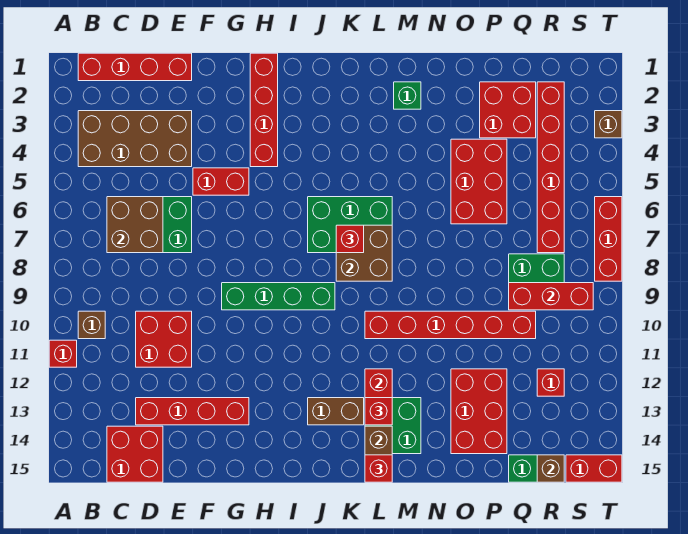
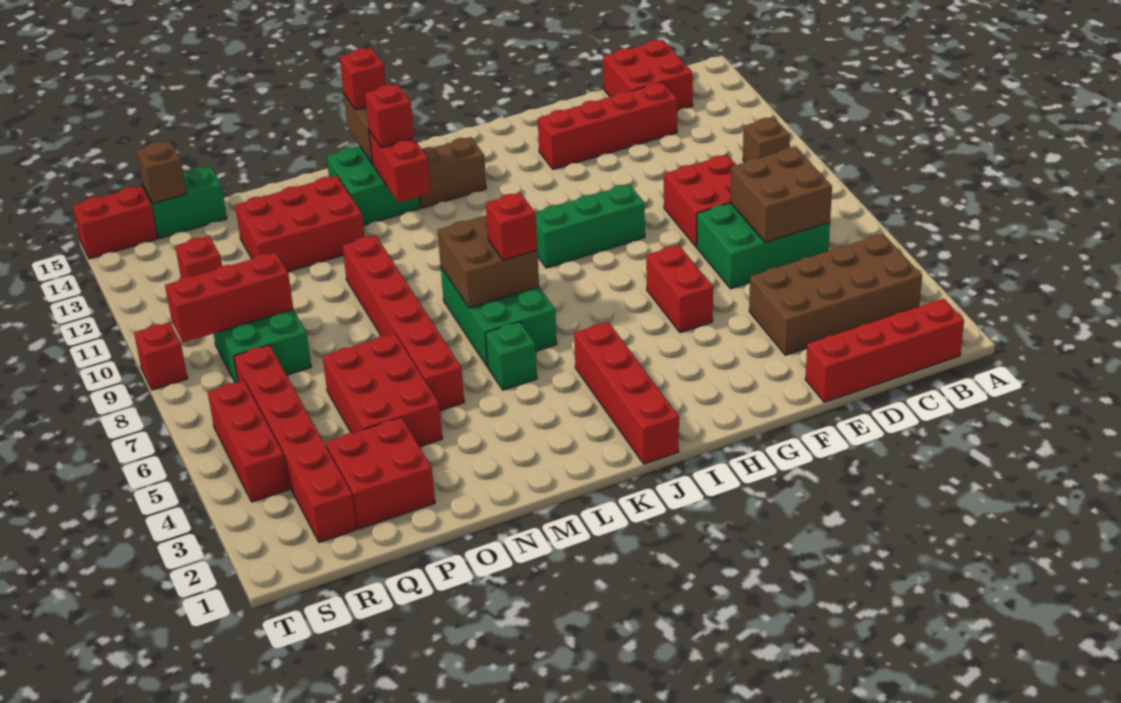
red brick A11 level 1 -> red brick T9 level 1
red brick D10:E11 level 1 -> red brick D8:E9 level 1
red brick F5:G5 level 1 -> red brick G5:G6 level 1
green brick G9:J9 level 1 -> green brick G9:I9 level 1
red brick H1:H4 level 1 -> red brick J1:J4 level 1
green brick J6:L7 level 1 -> green brick K6:L8 level 1
red brick L10:Q10 level 1 -> red brick N5:N10 level 1
green brick M2 level 1 -> green brick L5 level 1
red brick O12:P14 level 1 -> red brick N12:P13 level 1
brown brick T3 level 1 -> none
red brick T6:T8 level 1 -> red brick S4:S6 level 1

